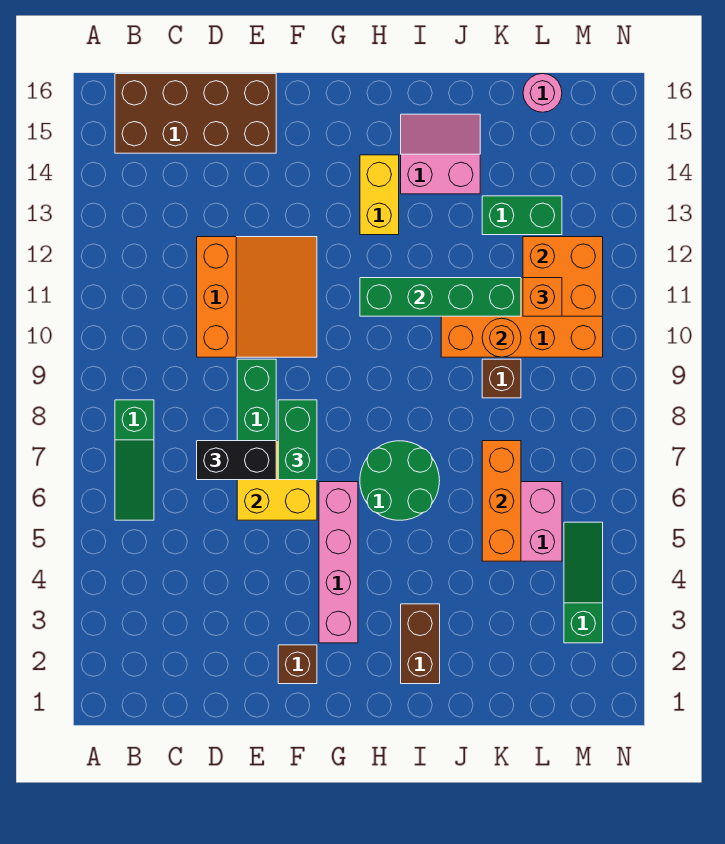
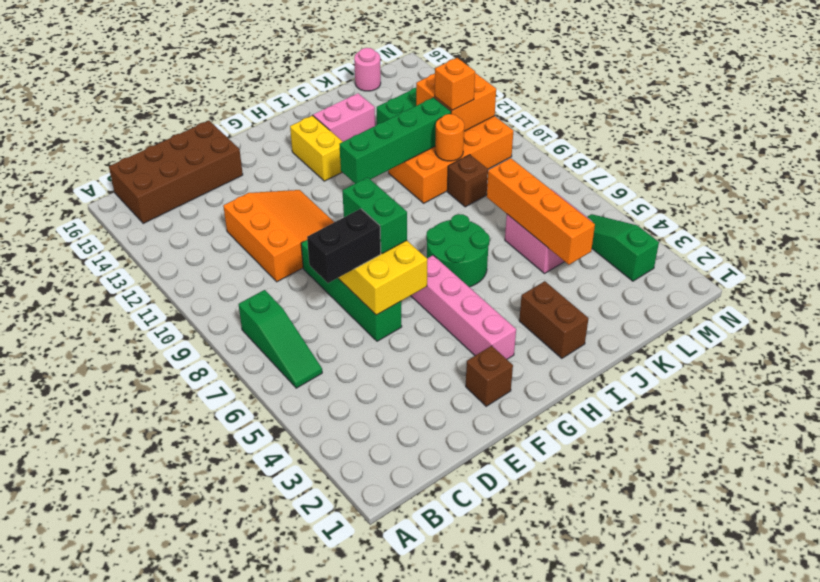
orange brick K5:K7 level 2 -> orange brick K4:K7 level 2

